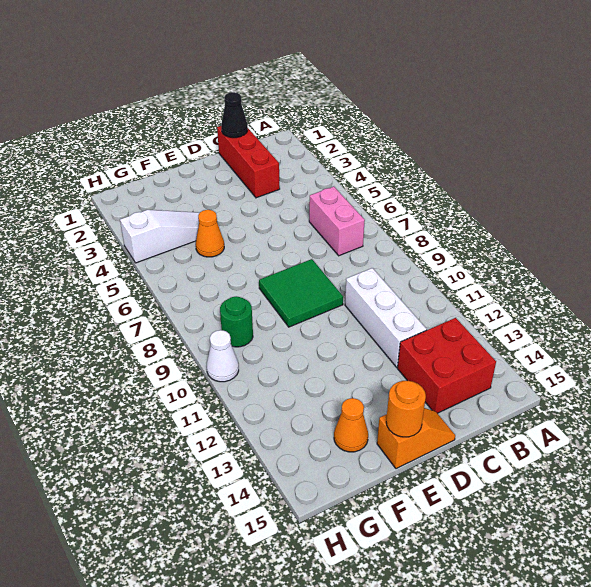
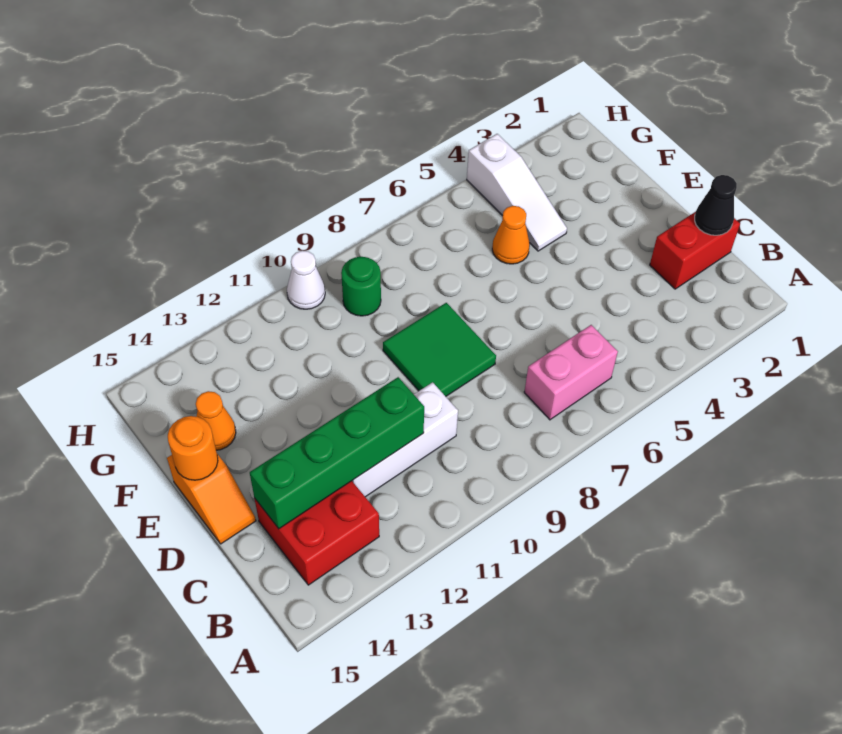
red brick C1:C3 level 1 -> red brick C1:C2 level 1
none -> green brick C11:C14 level 2

